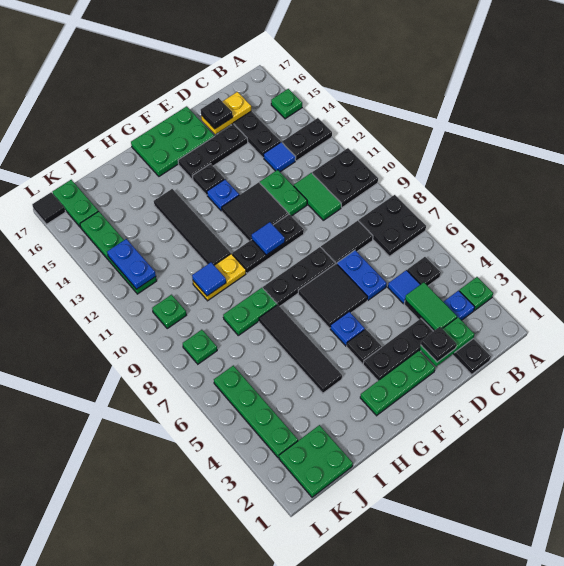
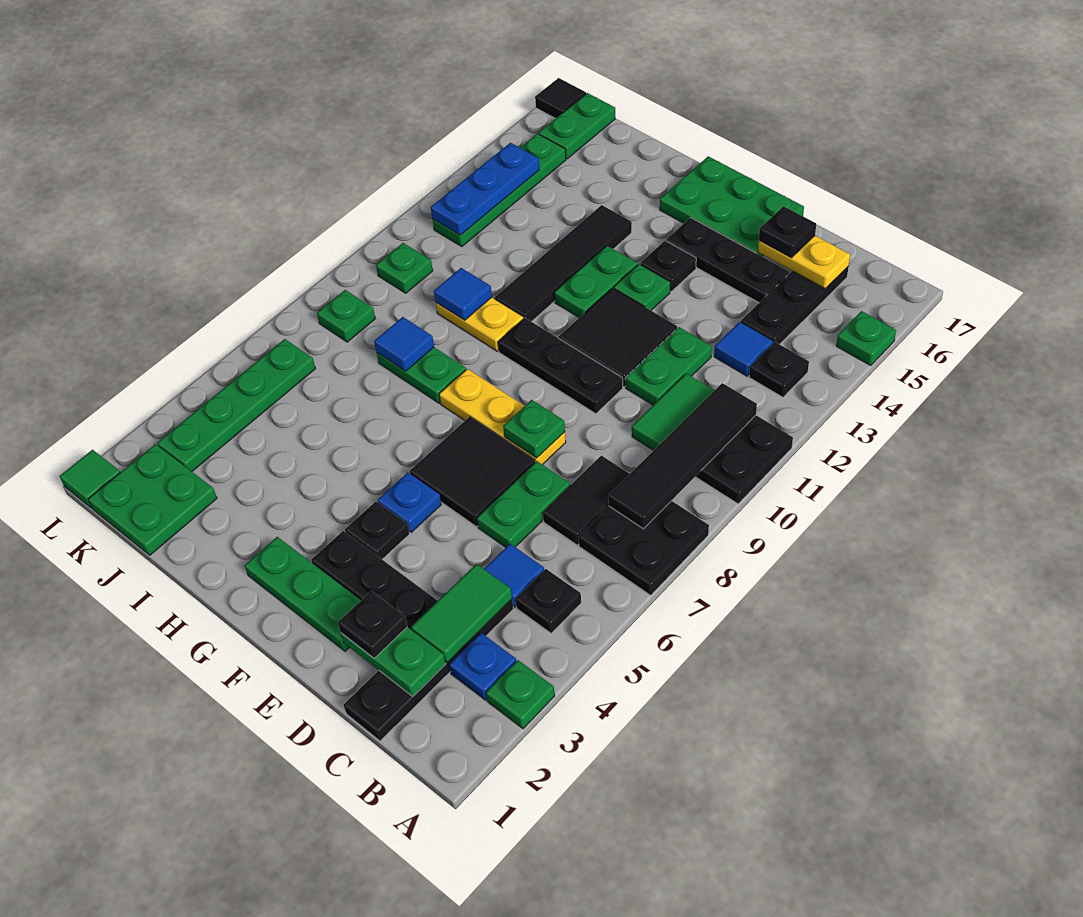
black plate A13:B13 level 1 -> black plate B13 level 1
black tile C8:D8 level 1 -> black tile C7:C8 level 1
blue plate D6:D7 level 1 -> green plate D6:D7 level 1
black plate E8:G8 level 1 -> yellow plate E8:G8 level 1
none -> green plate E8 level 2
blue tile F10 level 2 -> blue tile I8 level 2
blue plate F13 level 1 -> green plate F13 level 1
none -> green plate G12:G13 level 1
black tile H4:H7 level 1 -> black tile B8:B11 level 2
blue plate K12:K13 level 2 -> blue plate K12:K14 level 2
none -> green tile L1 level 1

